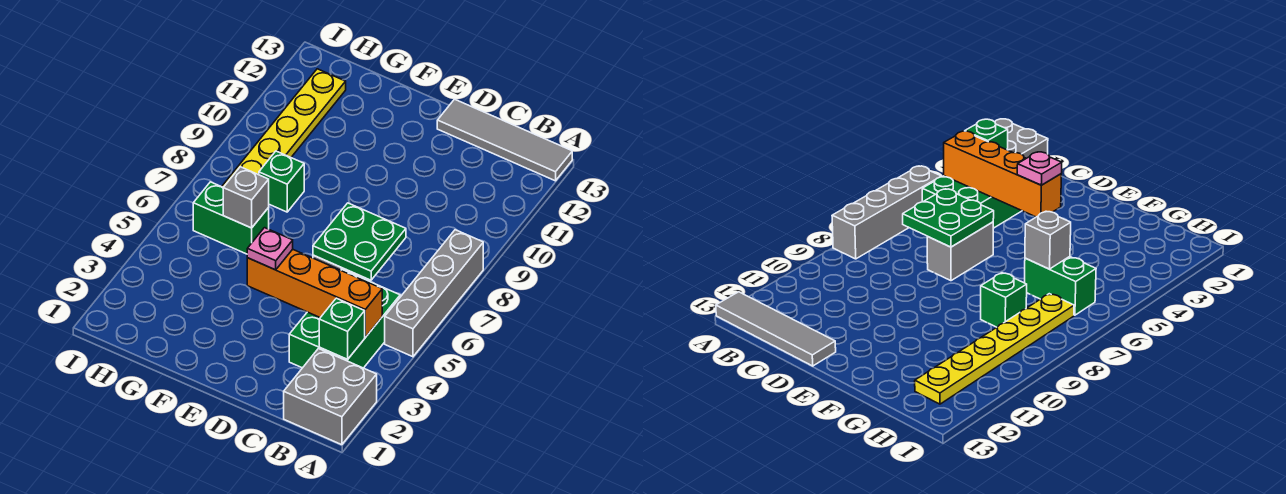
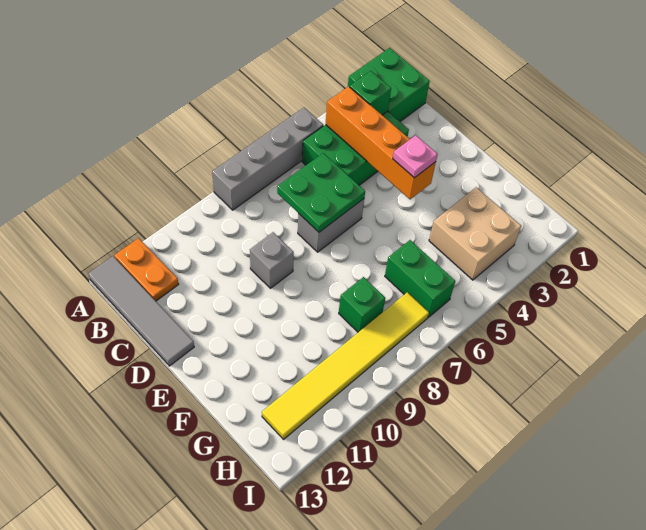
grey brick A1:B2 level 1 -> green brick A1:B2 level 1
none -> orange plate A12:B12 level 1
none -> tan brick G3:H4 level 1
grey brick G6 level 2 -> grey brick D9 level 1
yellow plate H7:H12 level 1 -> yellow tile H7:H12 level 1

